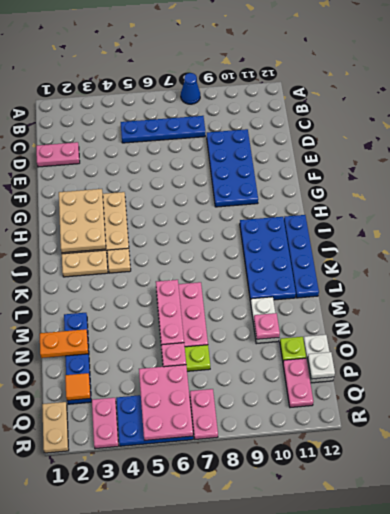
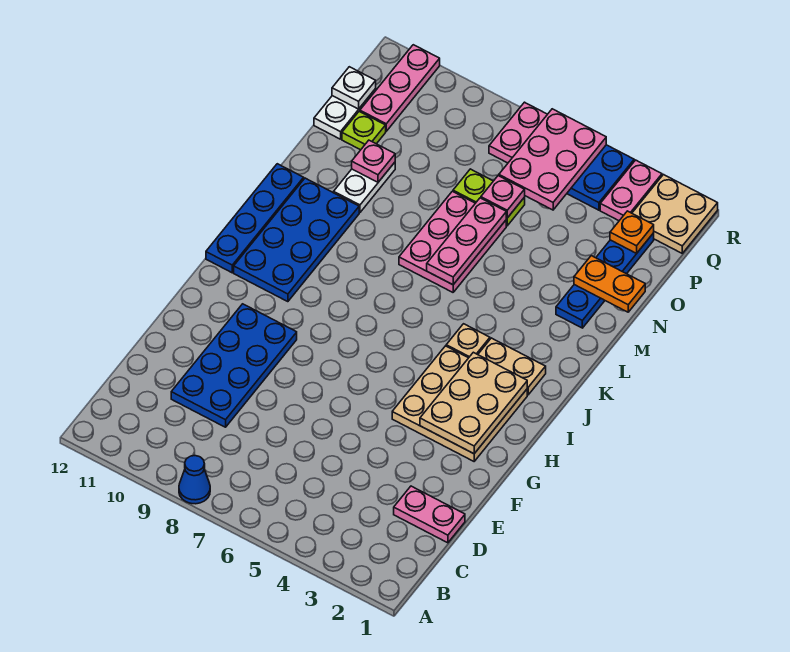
blue plate C5:C8 level 1 -> none
orange tile P2 level 2 -> orange plate P2 level 2
pink plate P11:Q11 level 1 -> pink plate P11:R11 level 1
tan plate Q1:R1 level 1 -> tan plate Q1:R2 level 1

